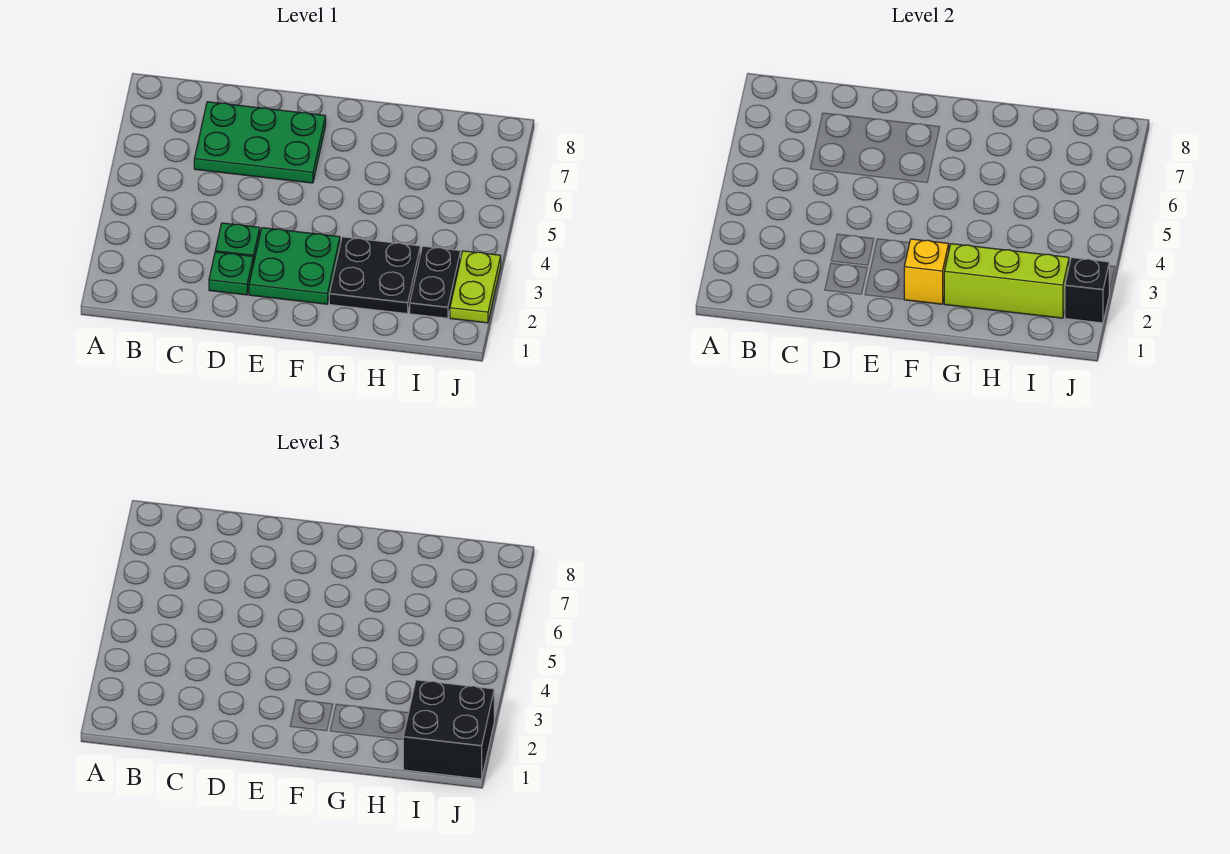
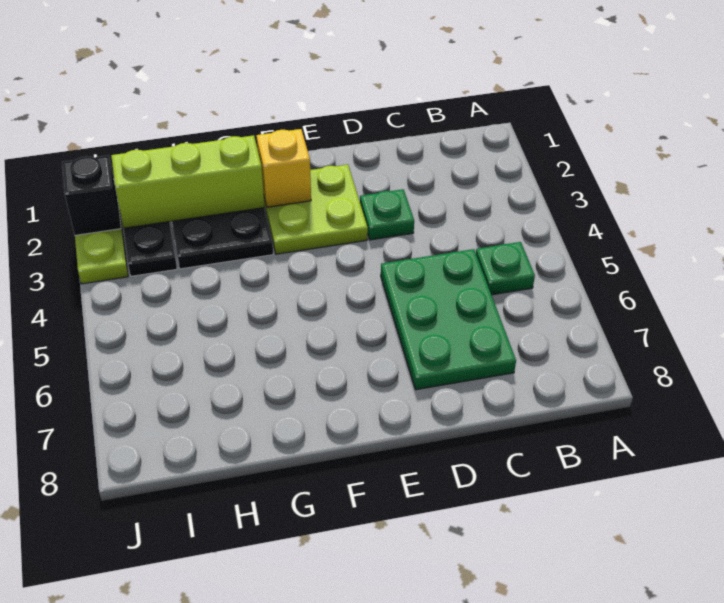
green plate C6:E7 level 1 -> green plate C5:D7 level 1
green plate D2 level 1 -> green plate B5 level 1
green plate E2:F3 level 1 -> lime plate E2:F3 level 1
black brick I1:J2 level 3 -> none

